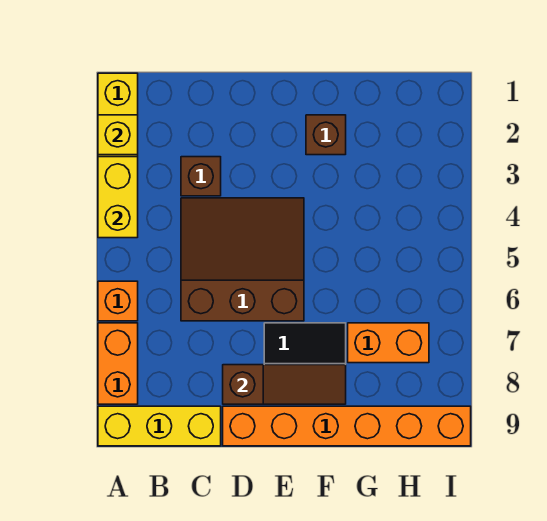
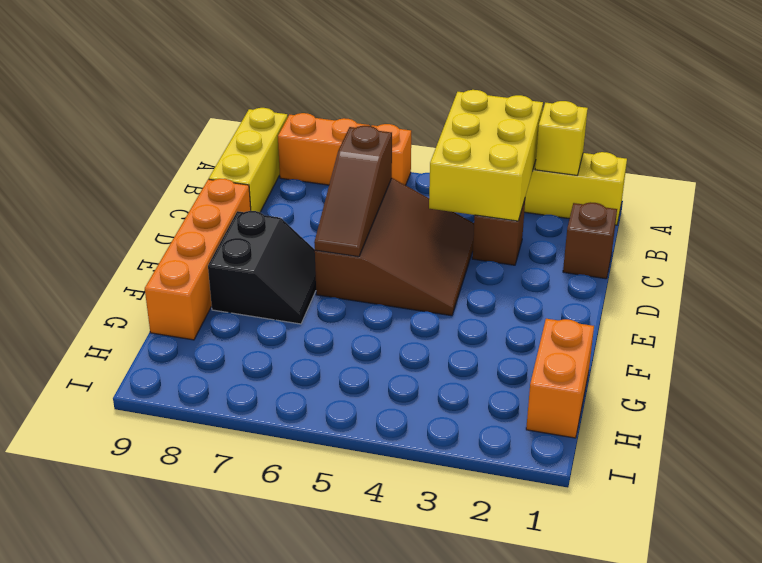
yellow brick A3:A4 level 2 -> yellow brick A3:C4 level 2
brown slope D8:F8 level 2 top D -> brown slope C6:E6 level 2 top C
orange brick D9:I9 level 1 -> orange brick D9:G9 level 1
brown brick F2 level 1 -> brown brick C1 level 1
orange brick G7:H7 level 1 -> orange brick G1:H1 level 1

